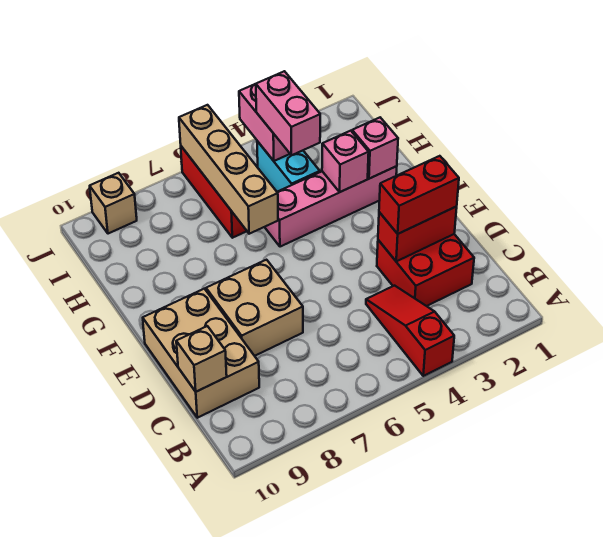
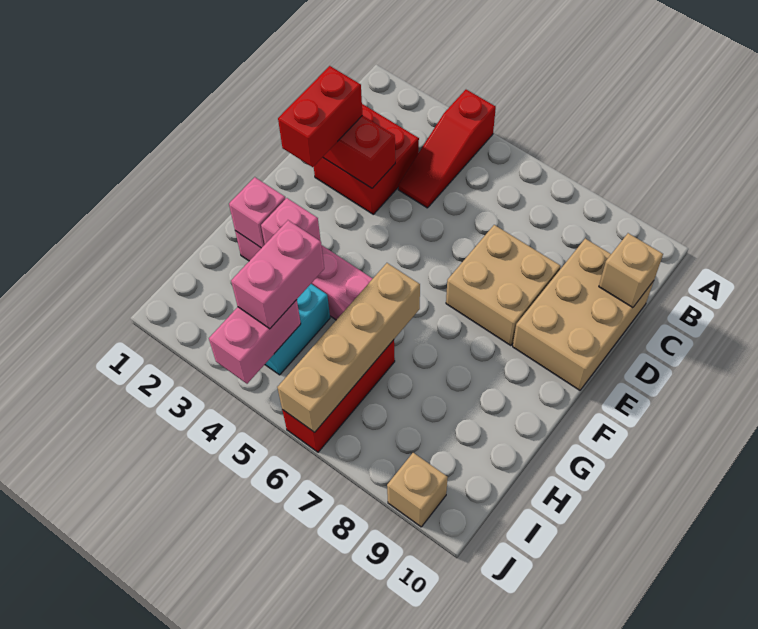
red brick D2:D3 level 3 -> red brick D2:E2 level 3

